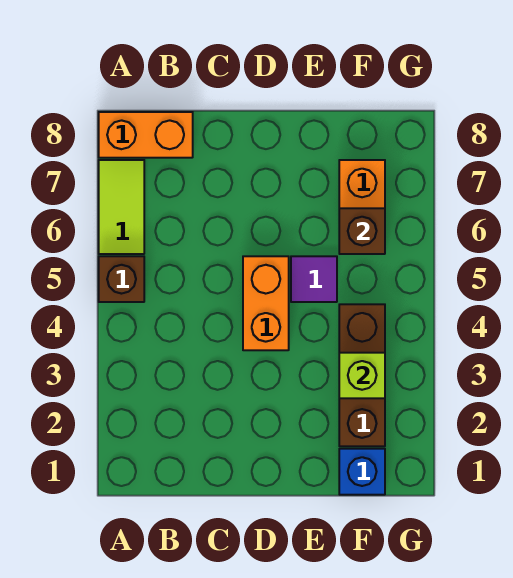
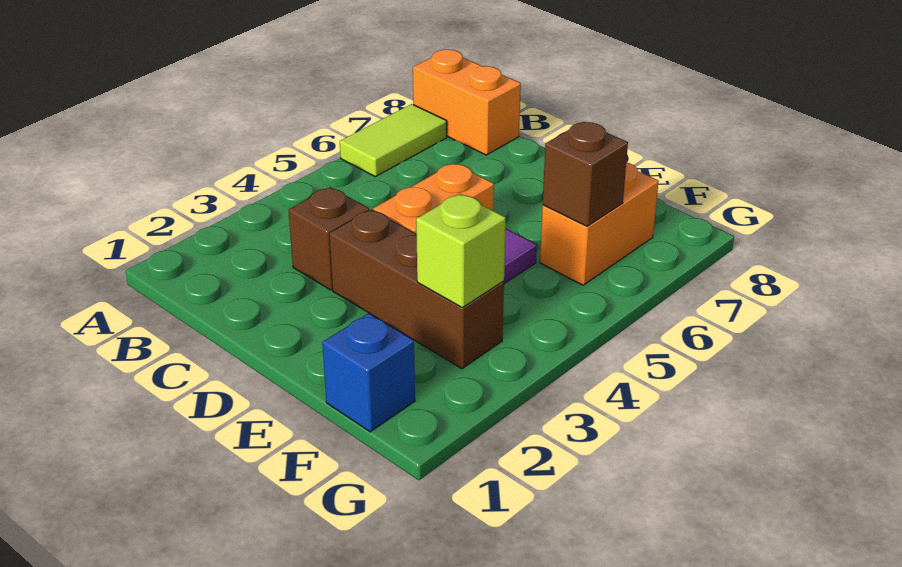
brown brick A5 level 1 -> brown brick C3 level 1
brown brick F2:F4 level 1 -> brown brick D3:F3 level 1

